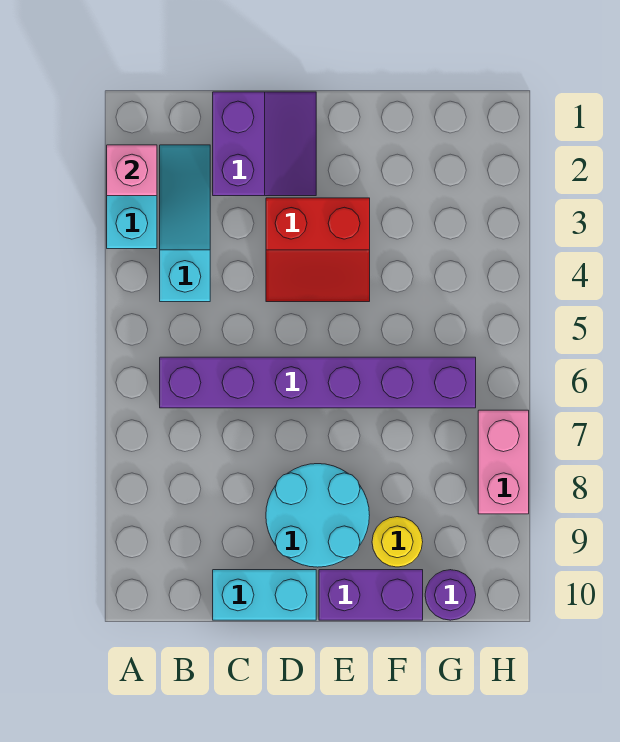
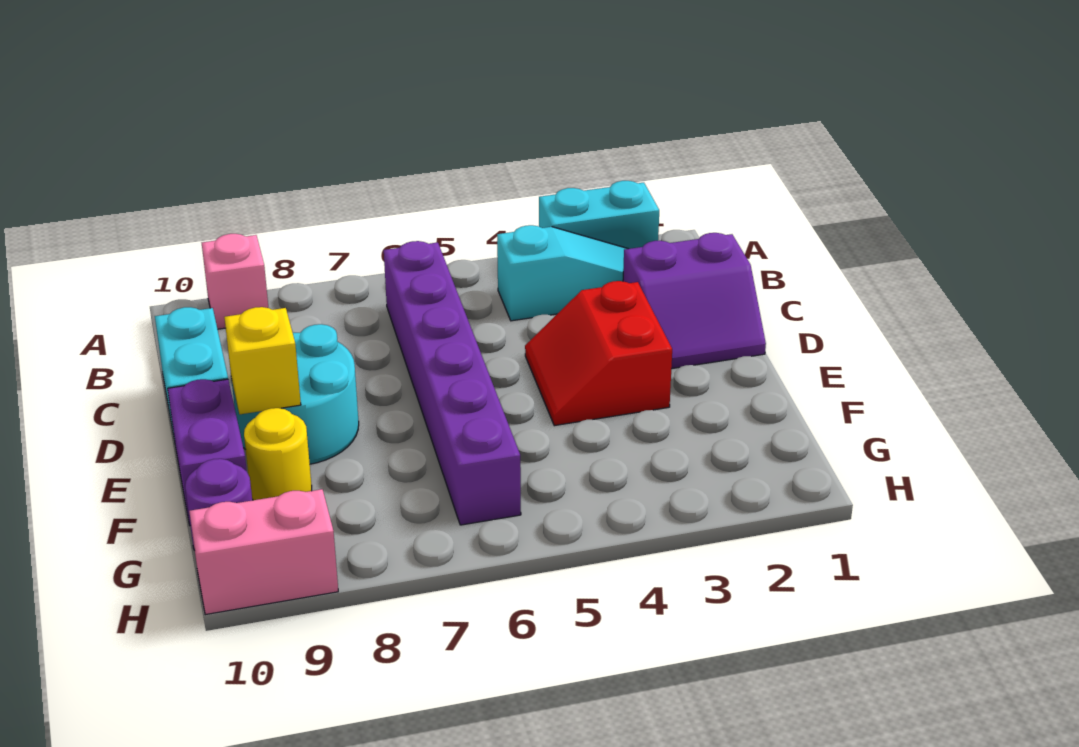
pink brick A2 level 2 -> pink brick A9 level 1
none -> yellow brick E9 level 2
pink brick H7:H8 level 1 -> pink brick H9:H10 level 1

